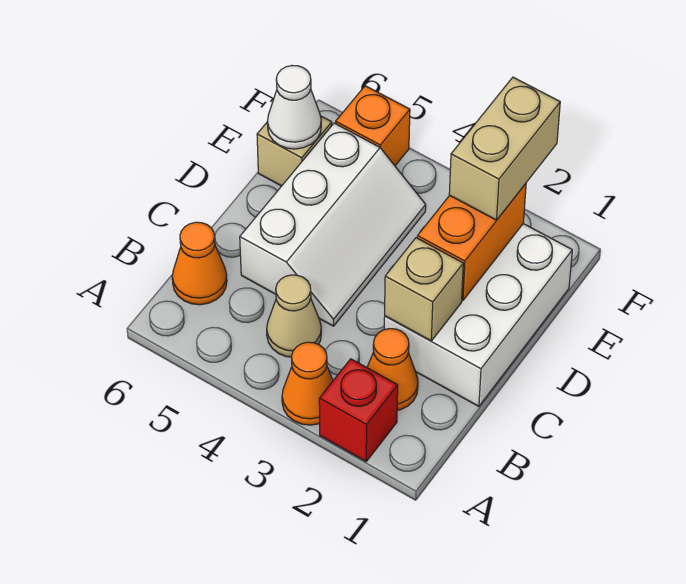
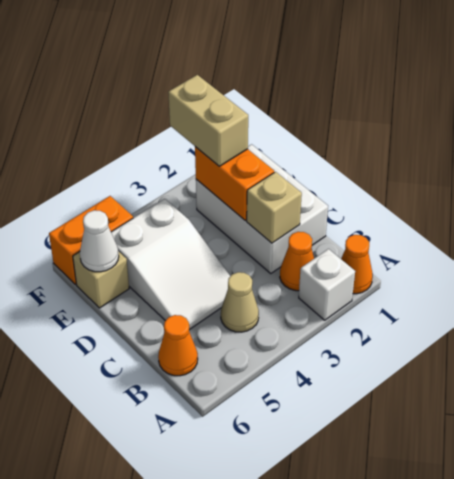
red brick A2 level 1 -> white brick A2 level 1
orange cone A3 level 1 -> orange cone A1 level 1
white slope C4:E5 level 1 top 5 -> white slope C4:E5 level 1 top E
orange brick F5 level 1 -> orange brick F5:F6 level 1

